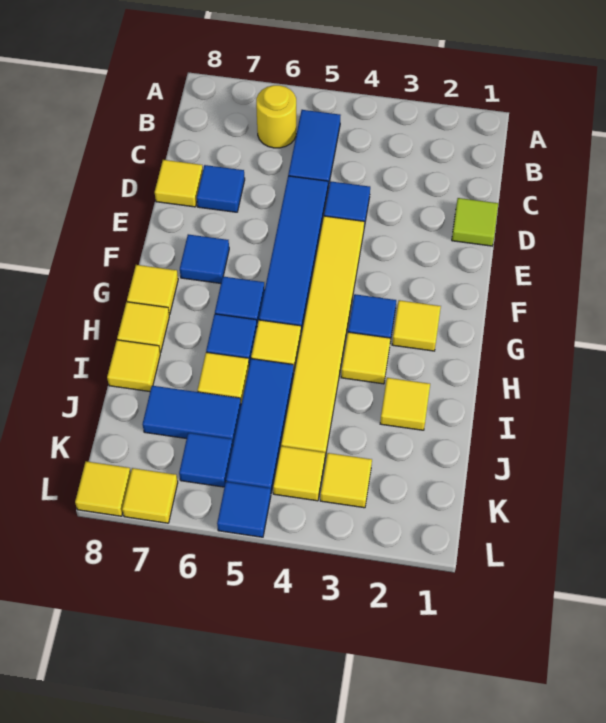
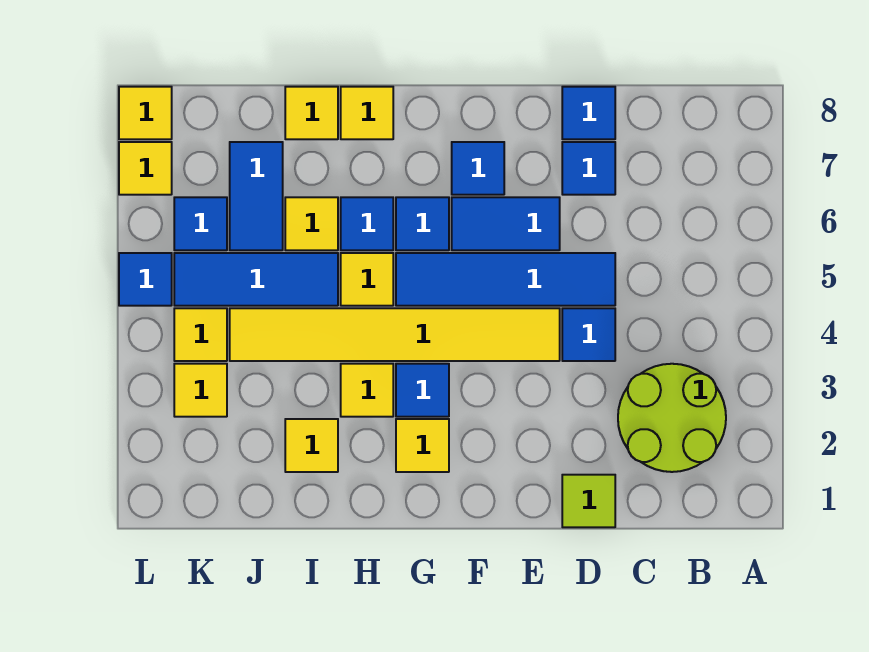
none -> lime round brick B2:C3 level 1
blue tile B5:C5 level 1 -> blue tile E6:F6 level 1
yellow round brick B6 level 1 -> none
yellow tile D8 level 1 -> blue tile D8 level 1
yellow tile G8 level 1 -> none

